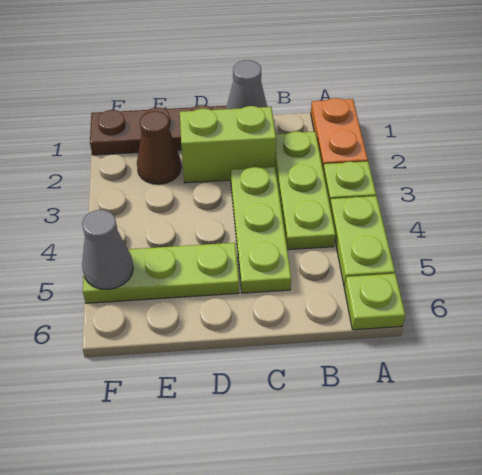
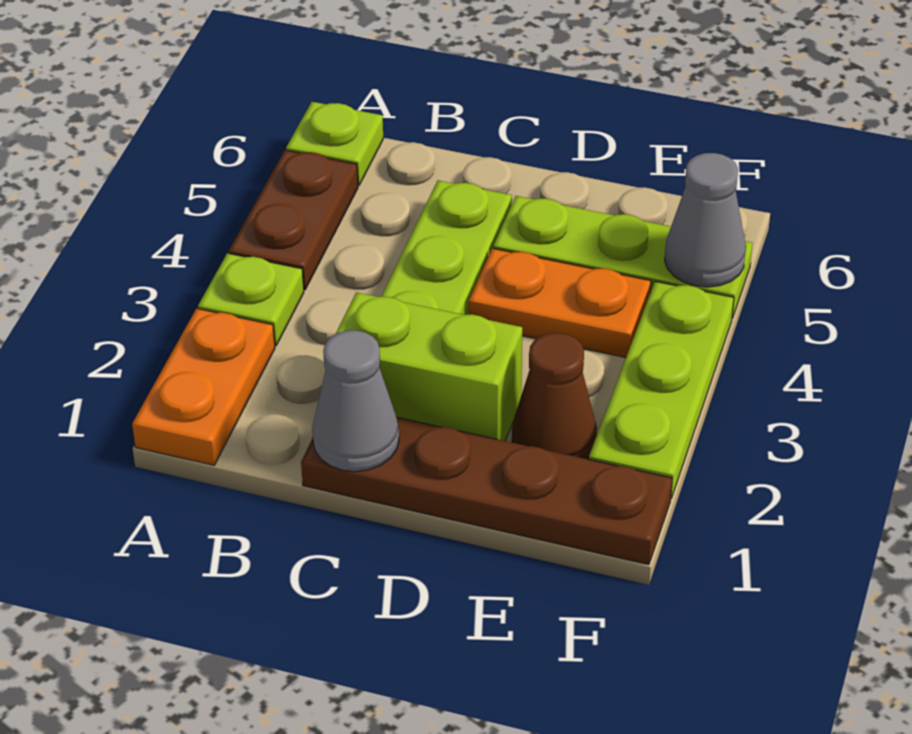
lime plate A4:A5 level 1 -> brown plate A4:A5 level 1
lime plate B2:B4 level 1 -> lime plate F2:F4 level 1
none -> orange plate D4:E4 level 1

